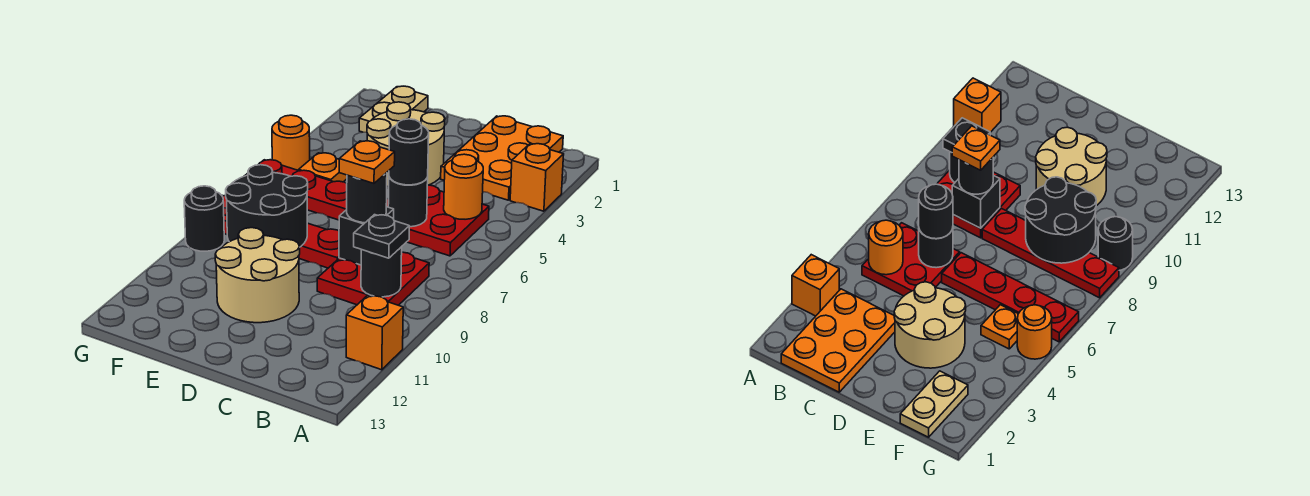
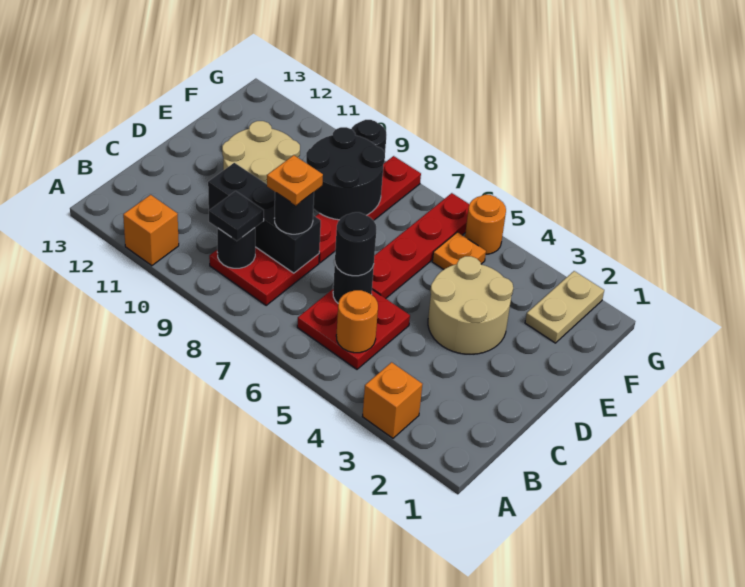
orange plate B1:C3 level 1 -> none
black brick C8 level 2 -> black brick C8:C10 level 2
tan plate F1:F2 level 1 -> tan plate F2:G2 level 1

